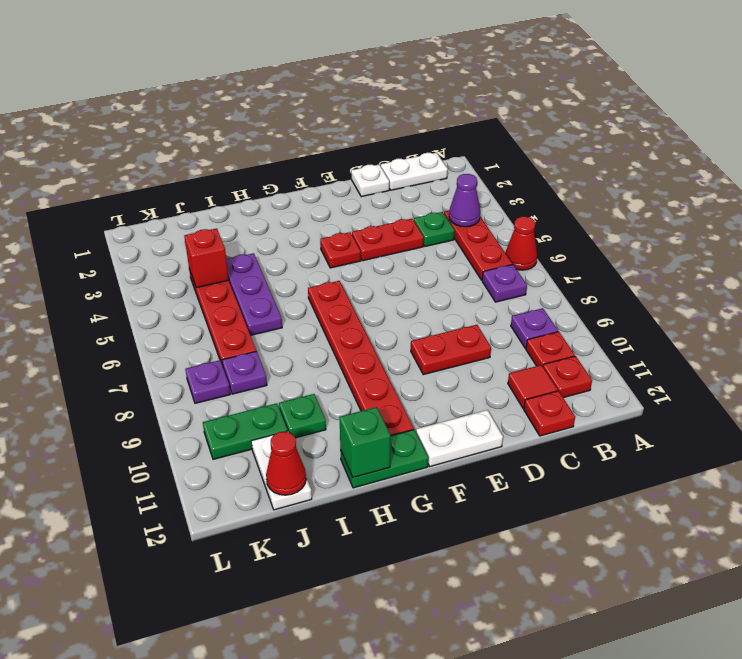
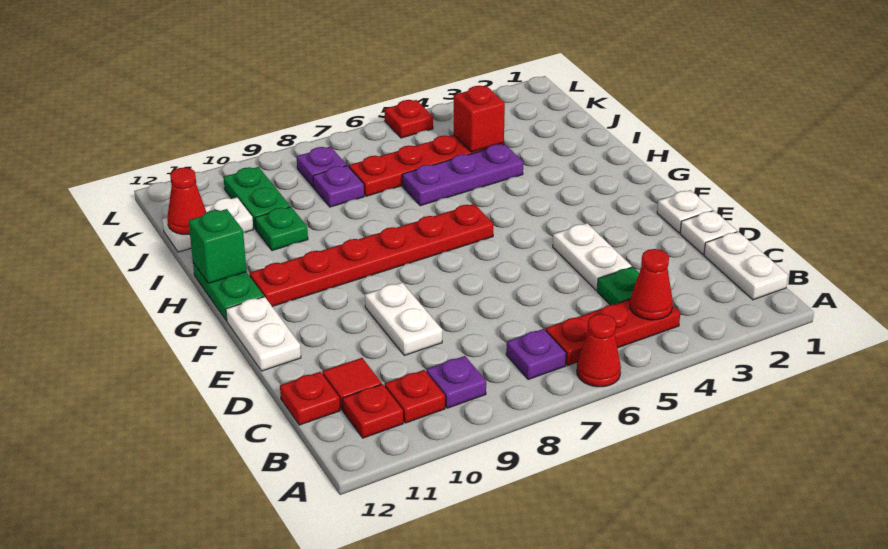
purple cone B4 level 2 -> red cone B4 level 2
red plate D4:E4 level 1 -> white plate D4:E4 level 1
red plate D9:E9 level 1 -> white plate D9:E9 level 1
none -> white plate E1 level 1
red plate F4 level 1 -> red plate L5 level 1

